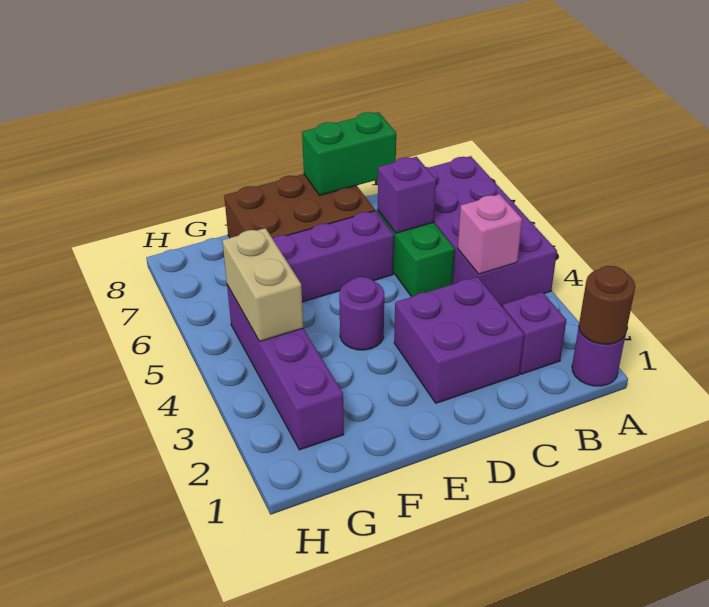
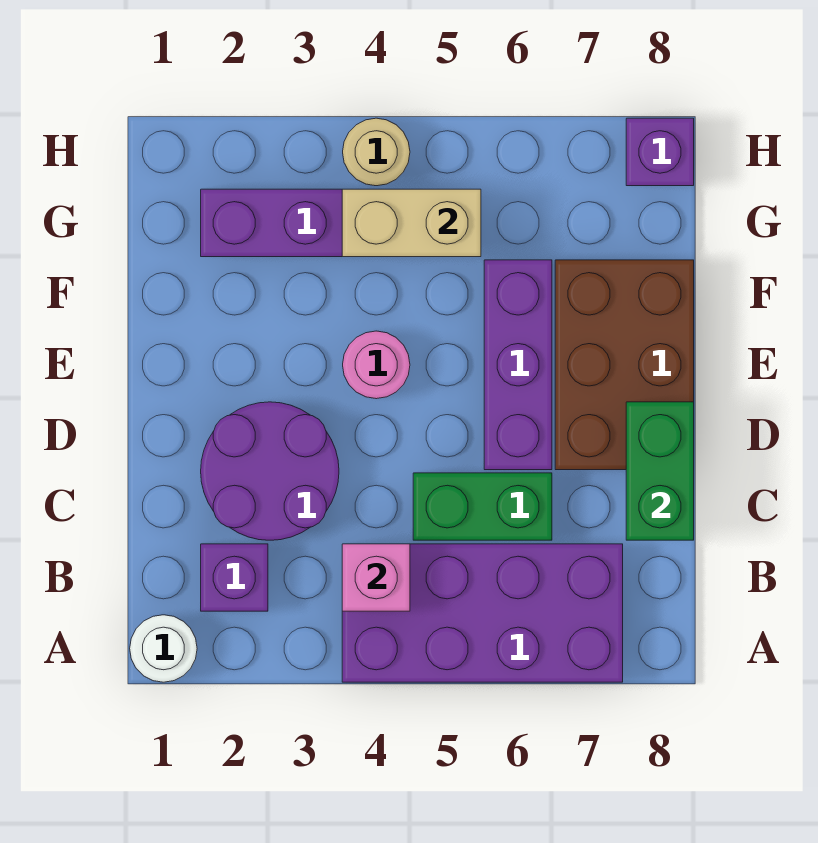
purple round brick A1 level 1 -> white round brick A1 level 1
brown round brick A1 level 2 -> none
purple brick C2:D3 level 1 -> purple round brick C2:D3 level 1
purple brick C6 level 2 -> purple brick H8 level 1
purple round brick E4 level 1 -> pink round brick E4 level 1
none -> tan round brick H4 level 1

